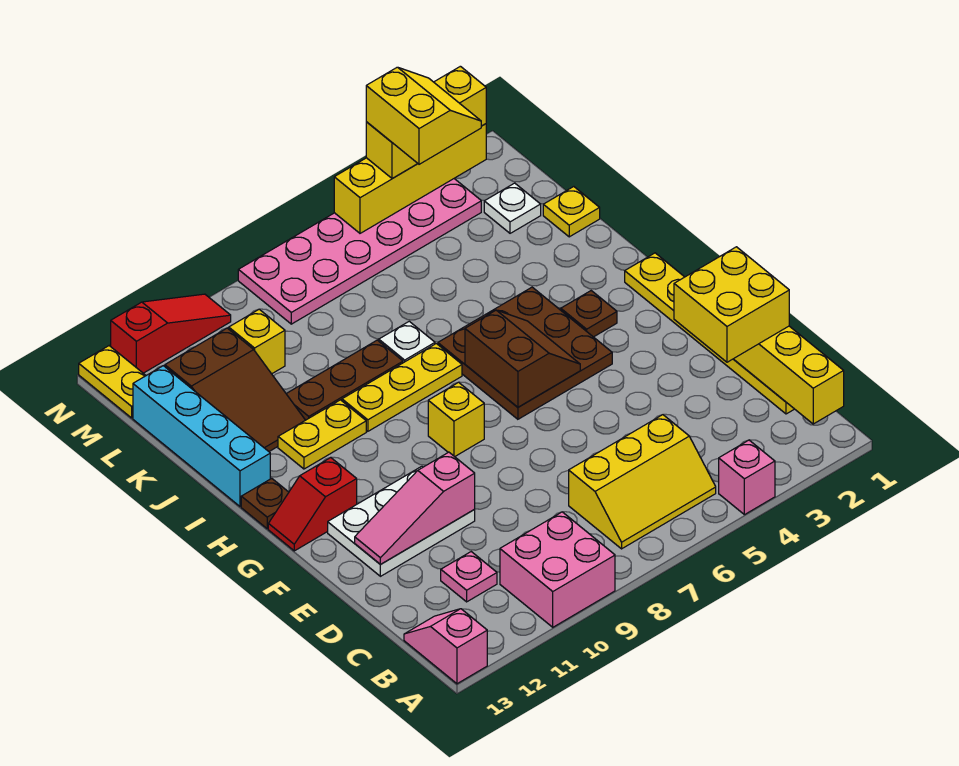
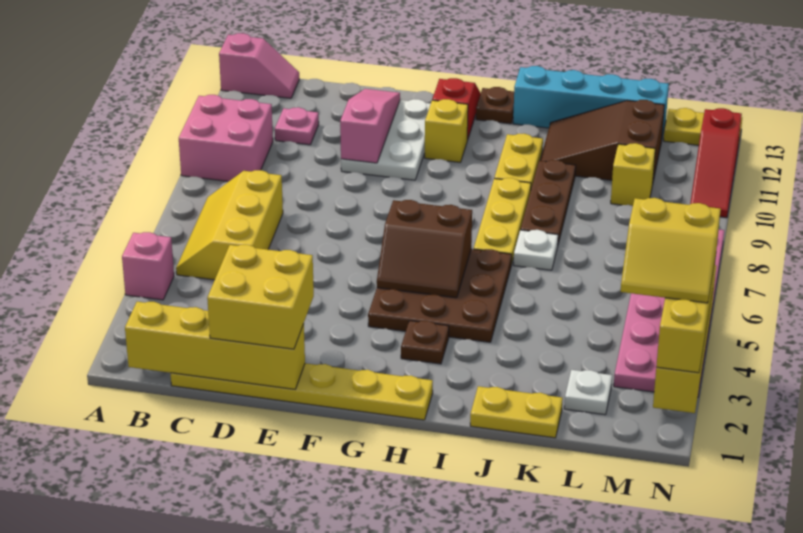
yellow brick G8 level 1 -> yellow brick G11 level 1
yellow plate K1 level 1 -> yellow plate J1:K1 level 1

